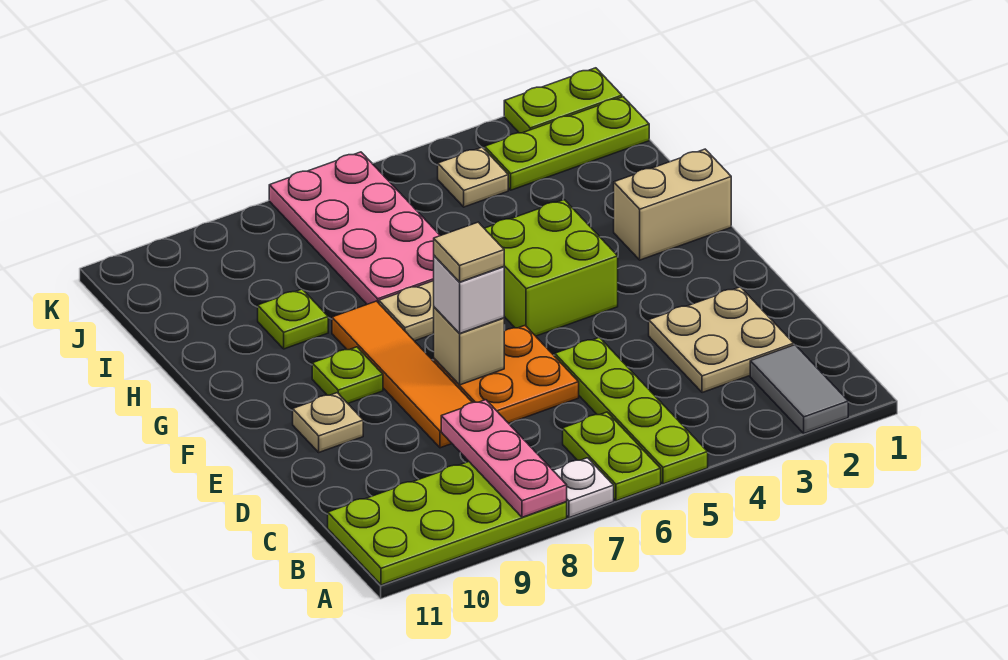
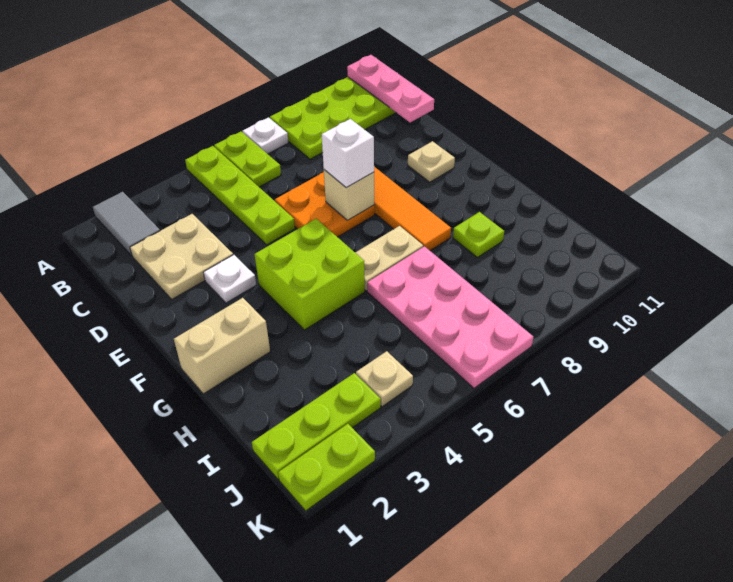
pink plate A8:C8 level 2 -> pink plate A11:C11 level 2
none -> white plate E3 level 1
tan tile E7 level 4 -> none
lime plate F9 level 1 -> none

